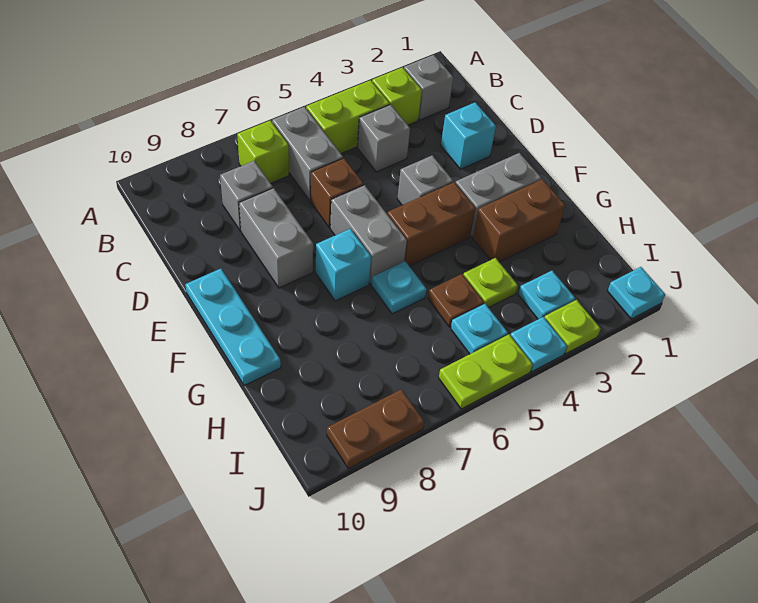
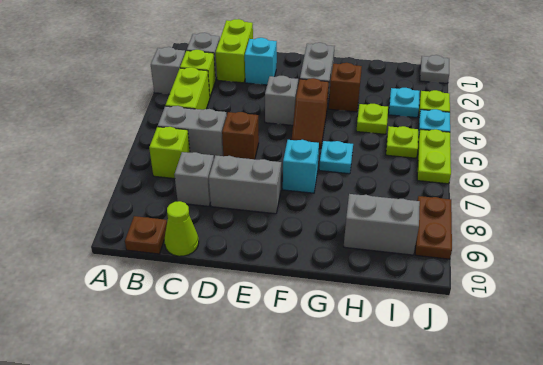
none -> lime brick C1:C2 level 1
grey brick C4 level 1 -> grey brick A3 level 1
none -> lime cone C10 level 1
grey brick E6:F6 level 1 -> grey brick H9:I9 level 1
cyan plate E10:G10 level 1 -> none
brown brick F4:F5 level 1 -> brown slope F4:F5 level 1 top 4
brown brick G2:G3 level 1 -> brown brick G3 level 1
brown plate H5 level 1 -> brown plate B10 level 1
cyan plate I5 level 1 -> lime plate I5 level 1
cyan plate J1 level 1 -> grey plate J1 level 1

